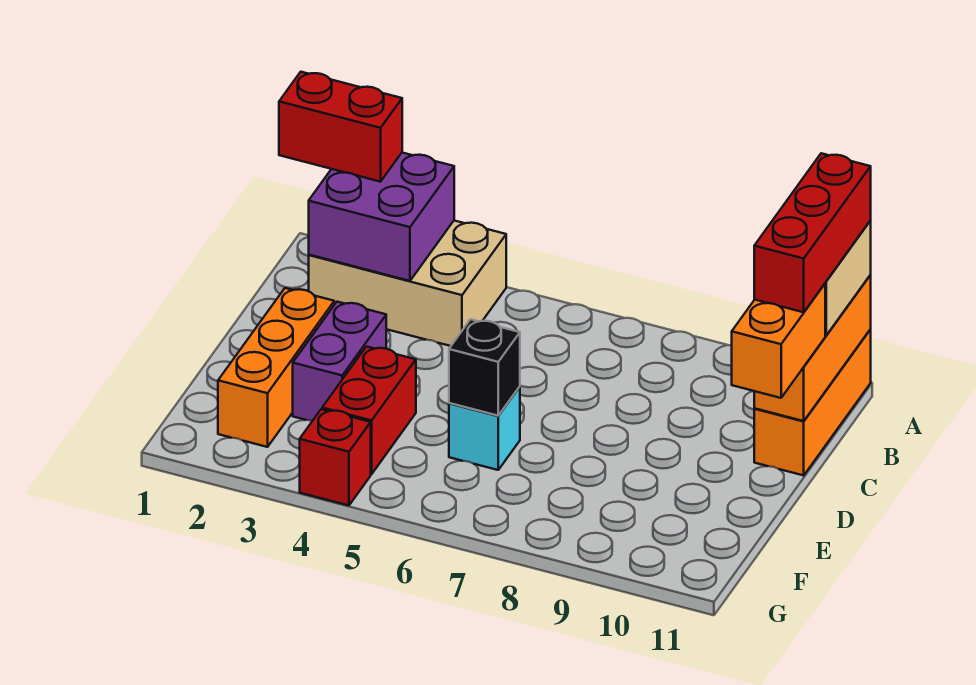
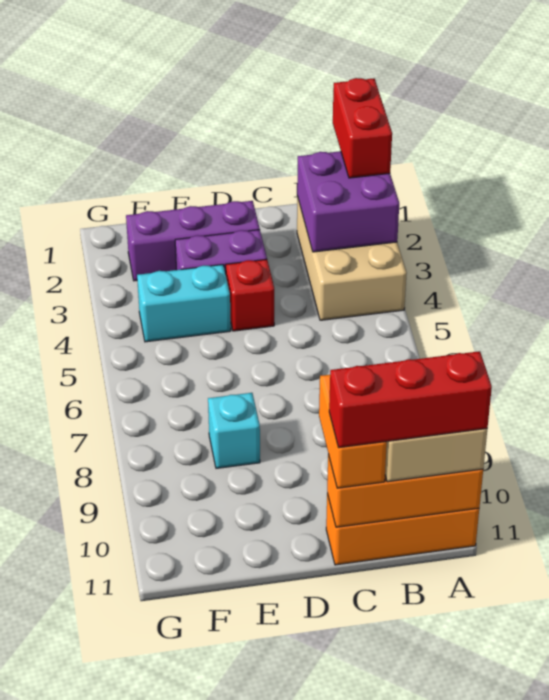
orange brick C11:D11 level 3 -> orange brick C10:C11 level 3
orange brick D2:F2 level 1 -> purple brick D2:F2 level 1
red brick E4:F4 level 1 -> cyan brick E4:F4 level 1
cyan brick E6 level 1 -> cyan brick E8 level 1
black brick E6 level 2 -> none
red brick G4 level 1 -> red brick D4 level 1

